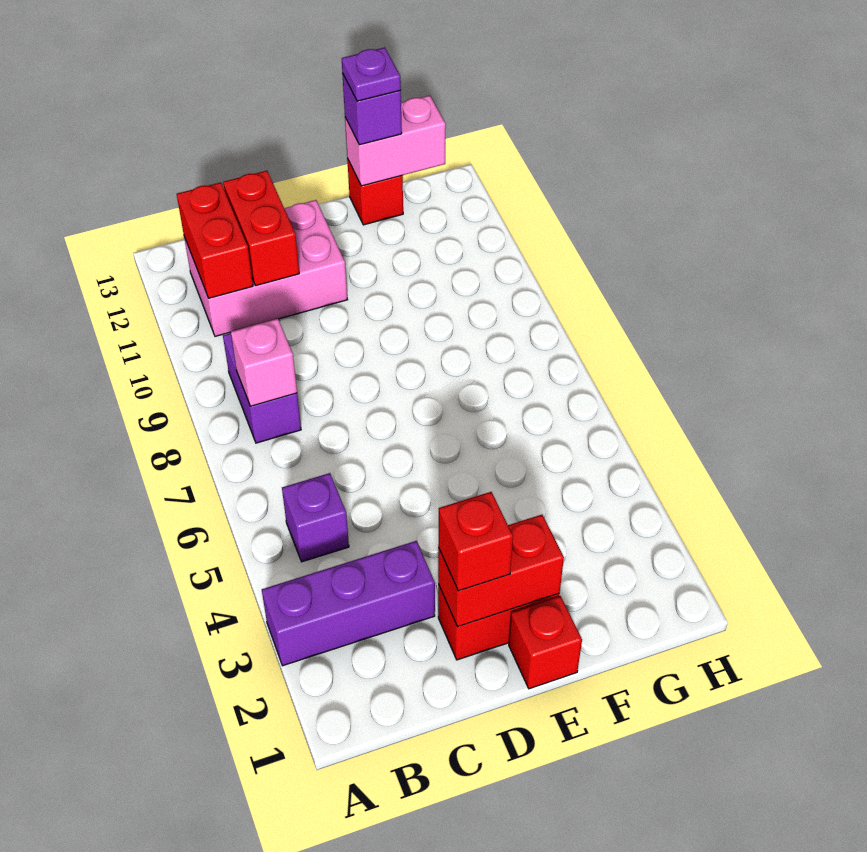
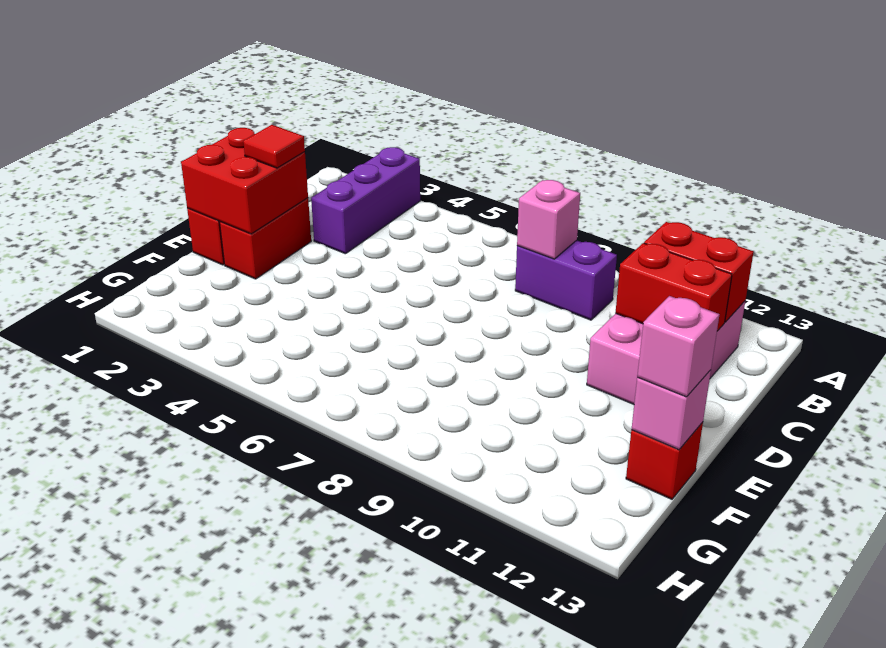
purple brick B5 level 1 -> none
red brick D2:E2 level 2 -> red brick D1:E2 level 2
red brick D2 level 3 -> red tile D2 level 3
pink brick F13:G13 level 2 -> pink brick F13 level 2
purple brick F13 level 3 -> pink brick F13 level 3
purple plate F13 level 4 -> none

